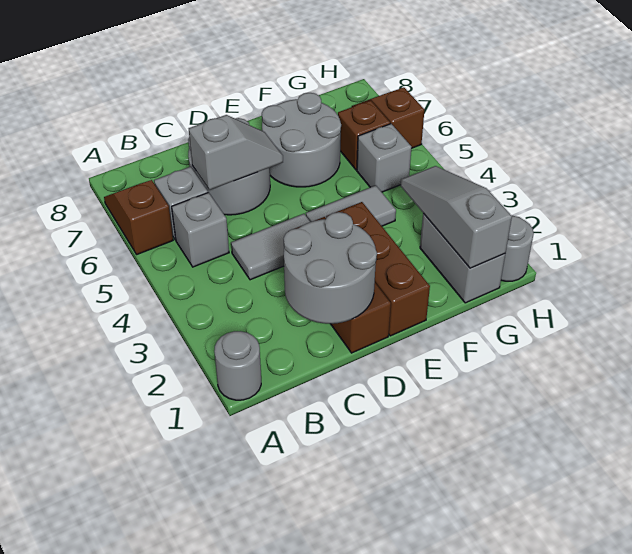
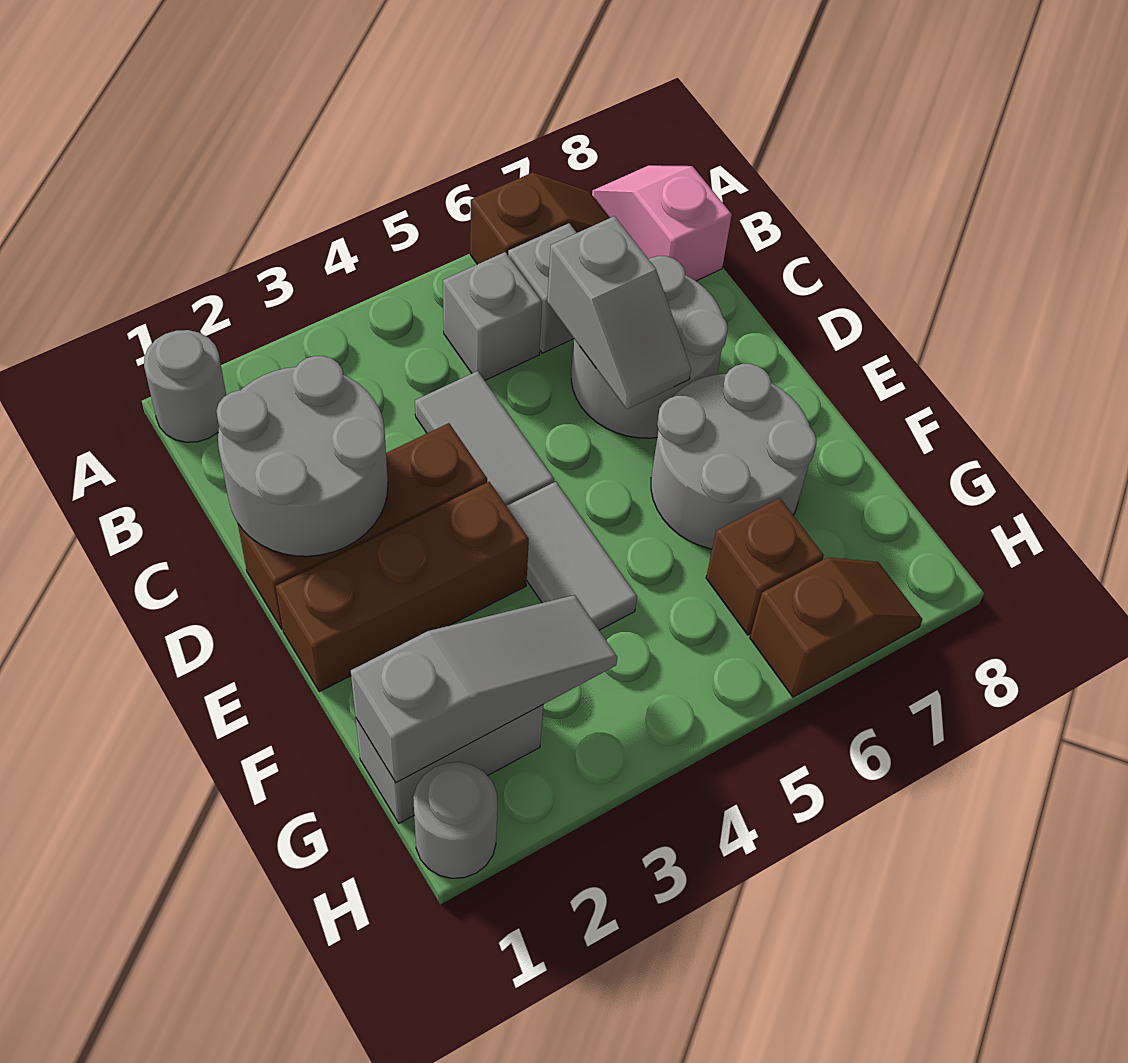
none -> pink slope A8:B8 level 1 top B
grey brick G5 level 1 -> none

